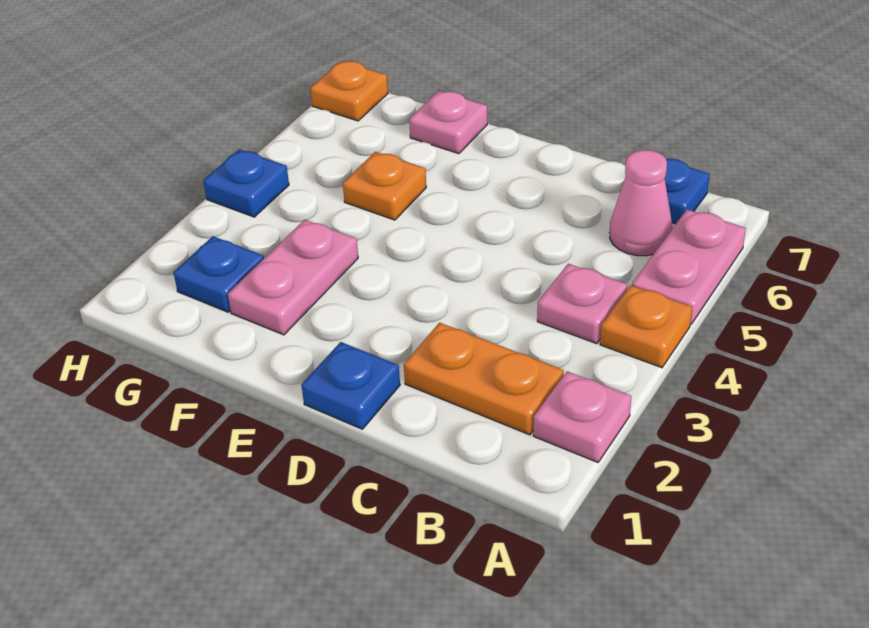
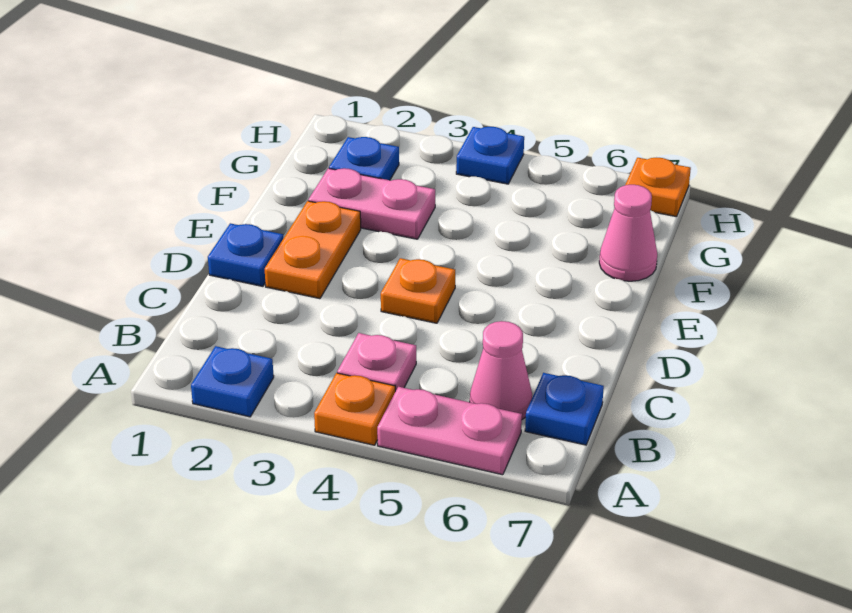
pink plate A2 level 1 -> blue plate A2 level 1
orange plate B2:C2 level 1 -> orange plate D2:E2 level 1
orange plate F5 level 1 -> orange plate D4 level 1
pink plate F7 level 1 -> pink cone F7 level 1

